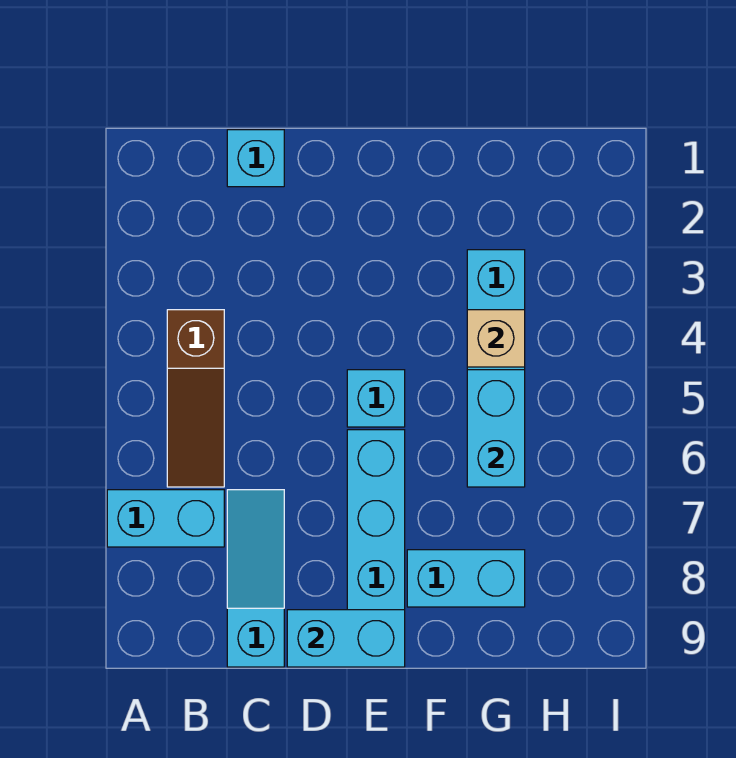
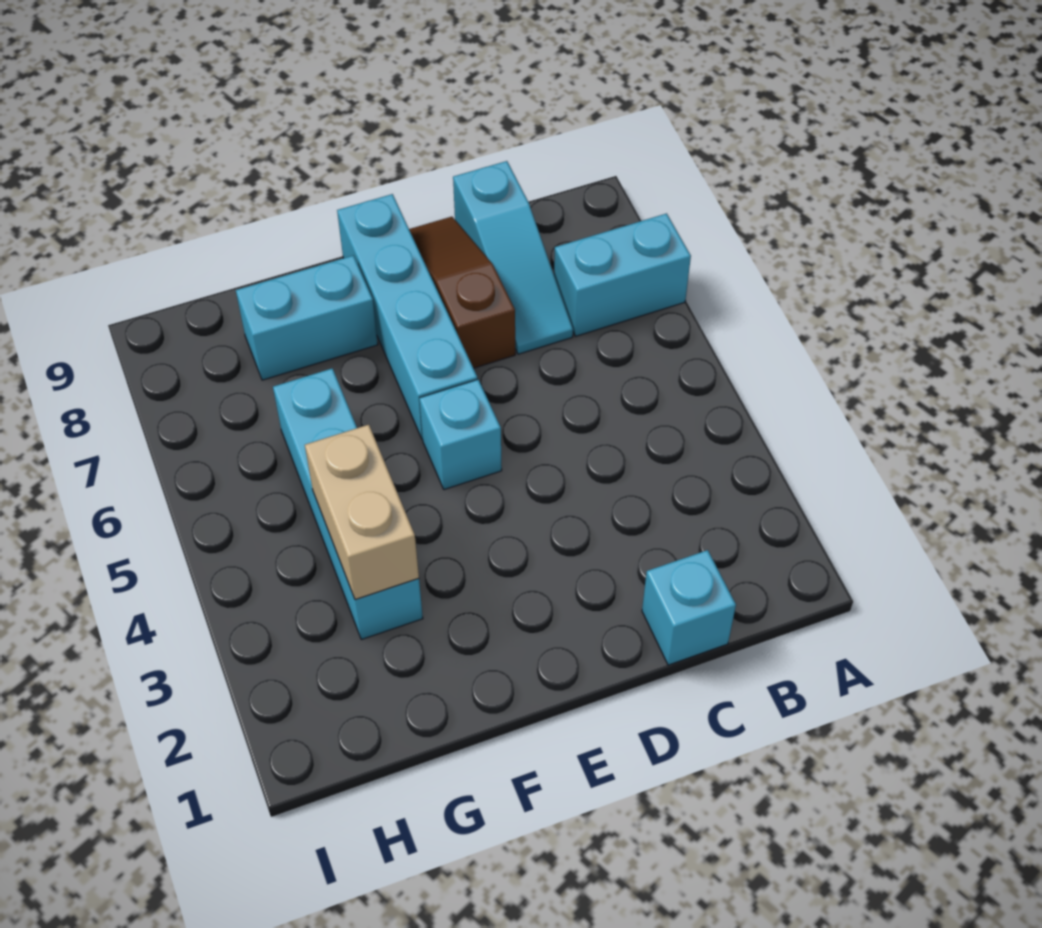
brown slope B4:B6 level 1 top 4 -> brown slope D7:D9 level 1 top 7
cyan brick D9:E9 level 2 -> none
tan brick G4 level 2 -> tan brick G3:G4 level 2
cyan brick G5:G6 level 2 -> none

